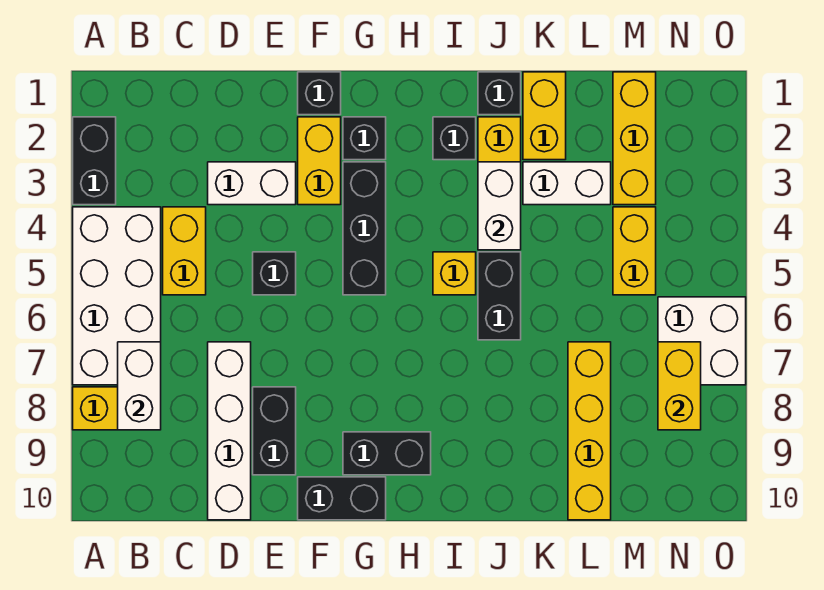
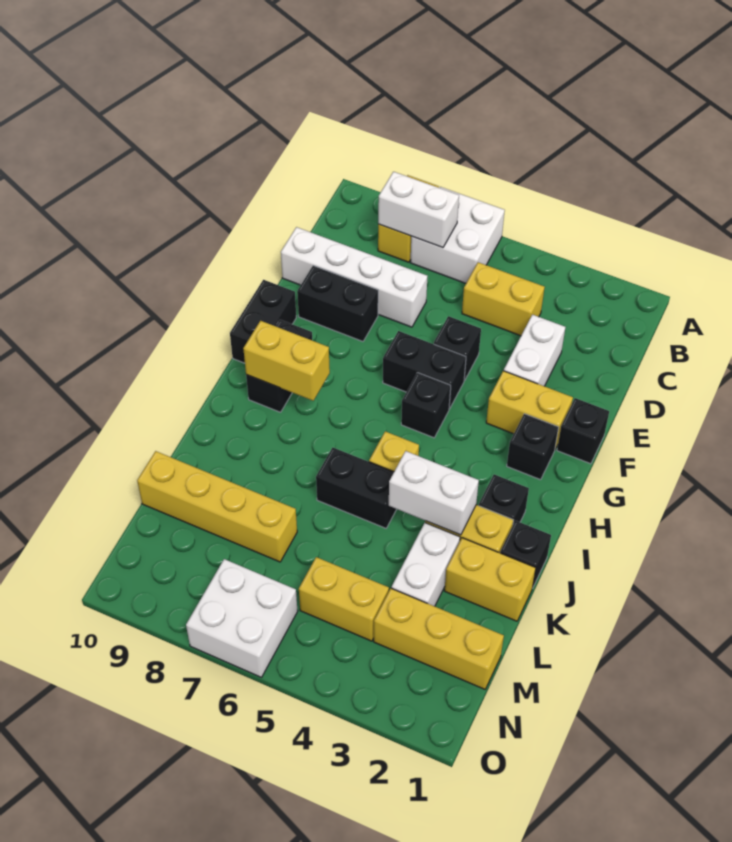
black brick A2:A3 level 1 -> black brick F5:F6 level 1
white brick A4:B7 level 1 -> white brick A6:B7 level 1
black brick G3:G5 level 1 -> black brick G5 level 1
yellow brick N7:N8 level 2 -> yellow brick H8:H9 level 2

